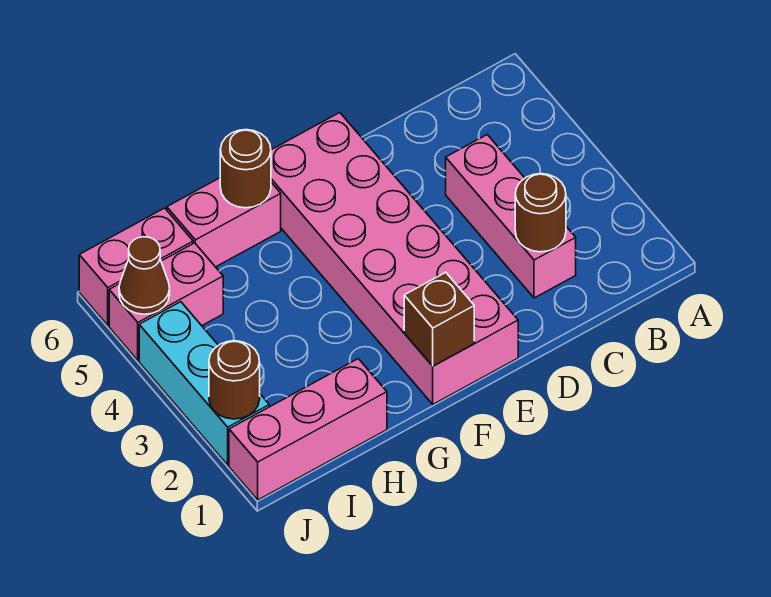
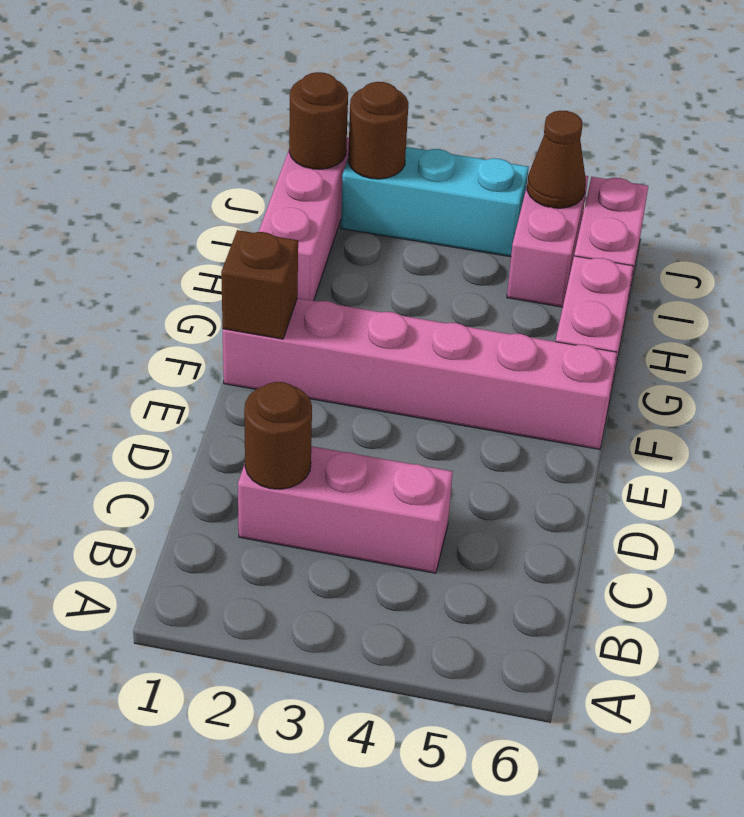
pink brick E1:F6 level 1 -> pink brick F1:F6 level 1
brown round brick G6 level 2 -> brown round brick J1 level 2

